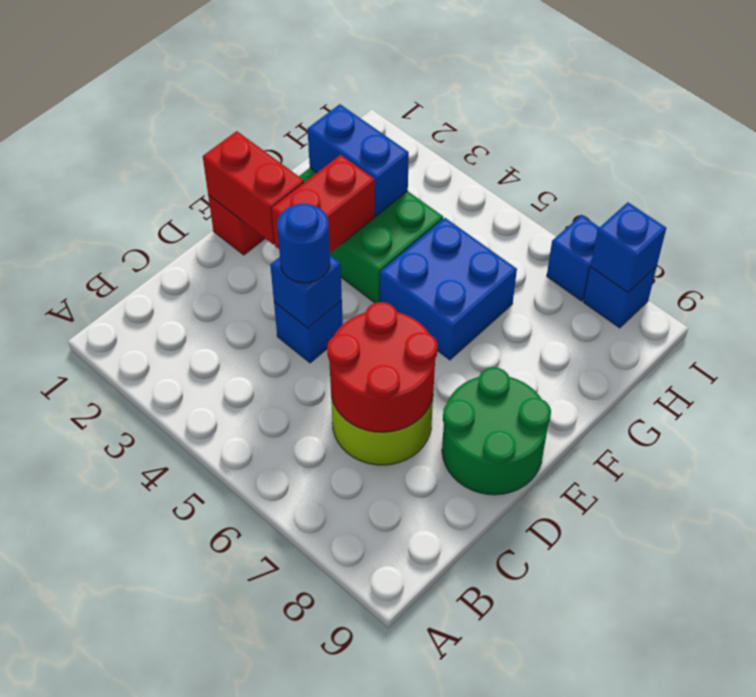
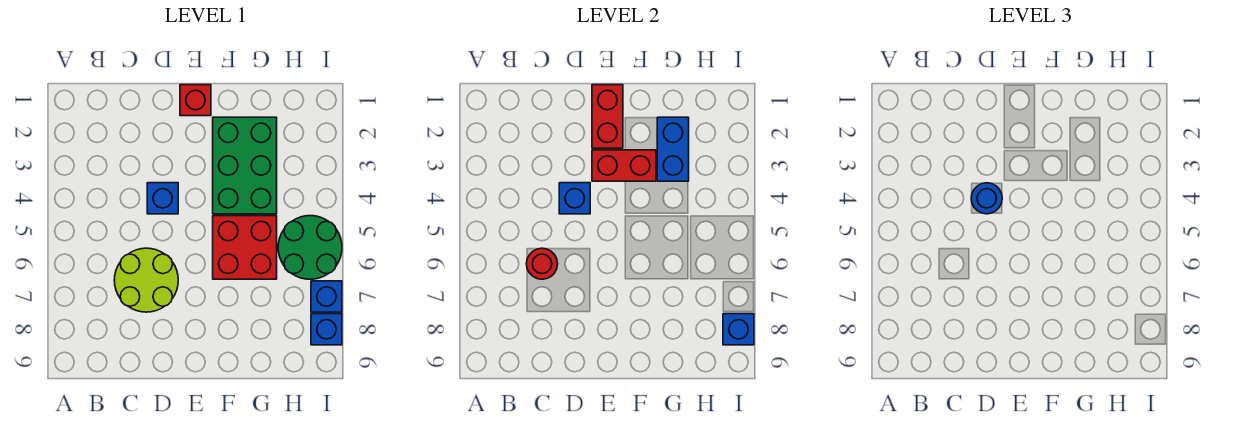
red round brick C6:D7 level 2 -> red round brick C6 level 2
green round brick D8:E9 level 1 -> green round brick H5:I6 level 1
blue brick F5:G6 level 1 -> red brick F5:G6 level 1

